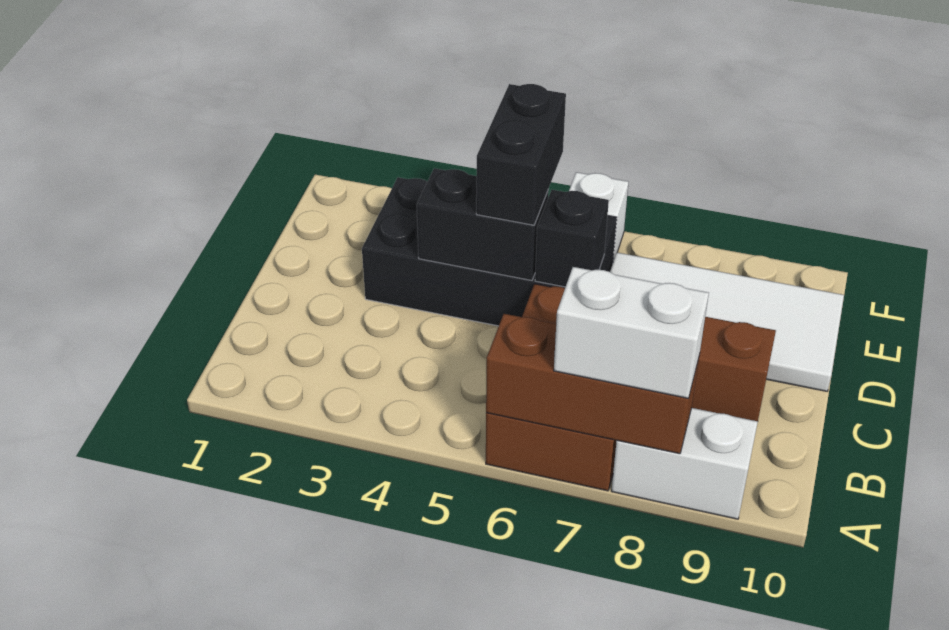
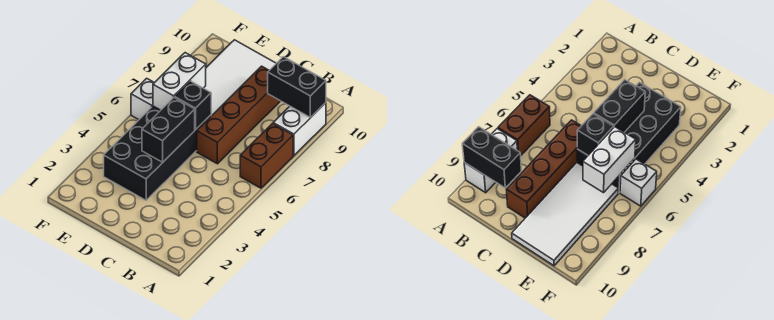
brown brick A6:A8 level 2 -> none
white brick A7:A8 level 3 -> white brick E6:E7 level 2
black brick D5:E5 level 3 -> black brick A9:B9 level 2

